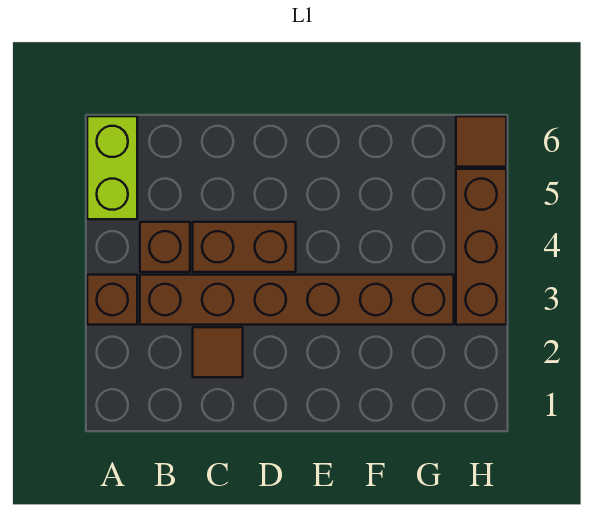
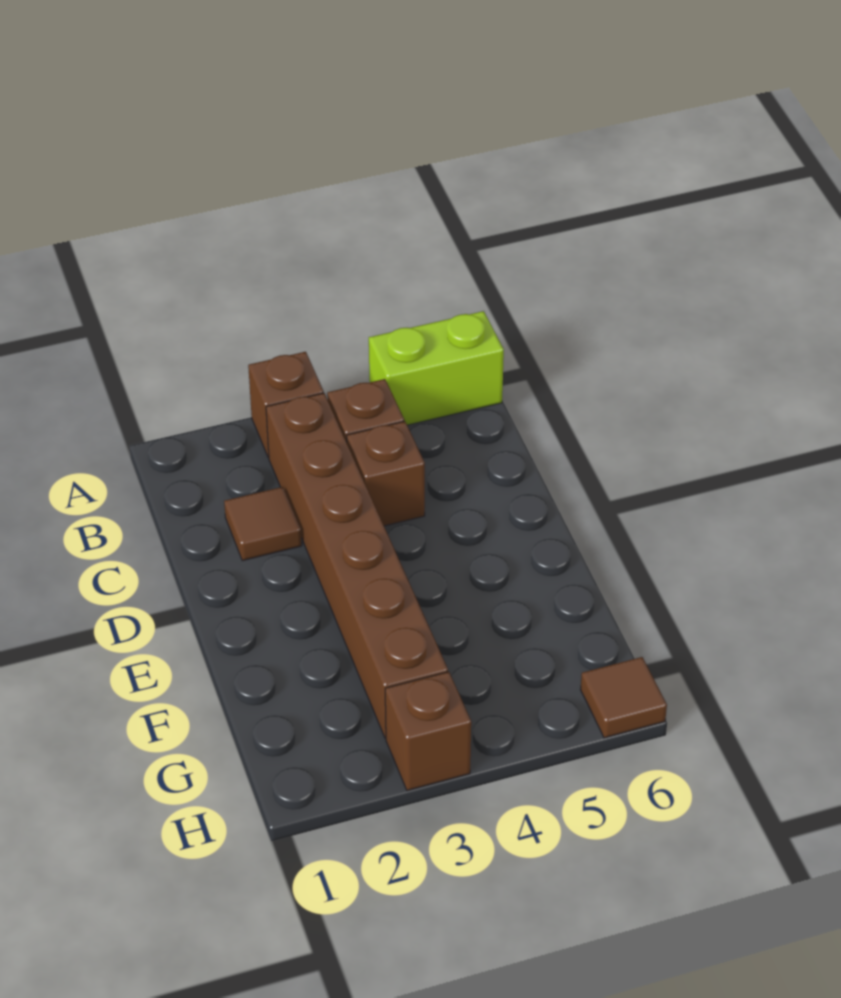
brown brick C4:D4 level 1 -> brown brick C4 level 1
brown brick H3:H5 level 1 -> brown brick H3 level 1

